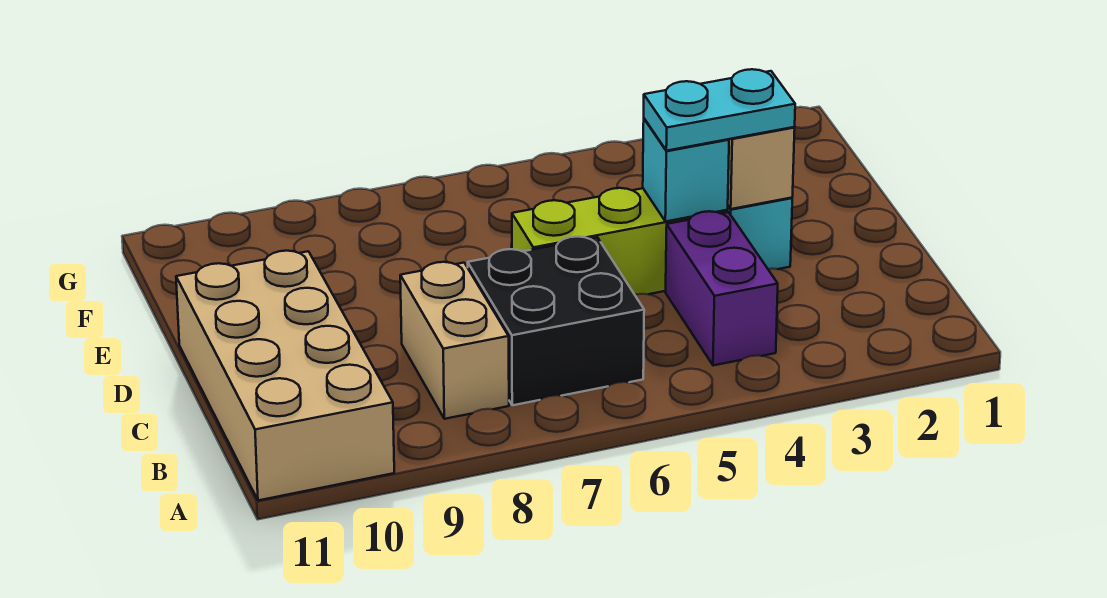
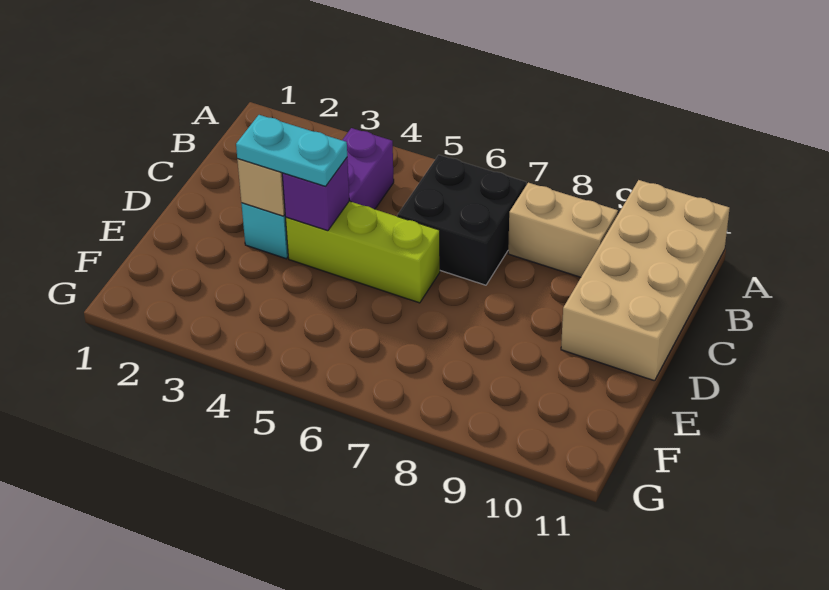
tan brick B8:C8 level 1 -> tan brick B8:B9 level 1
cyan brick D4 level 2 -> purple brick D4 level 2

